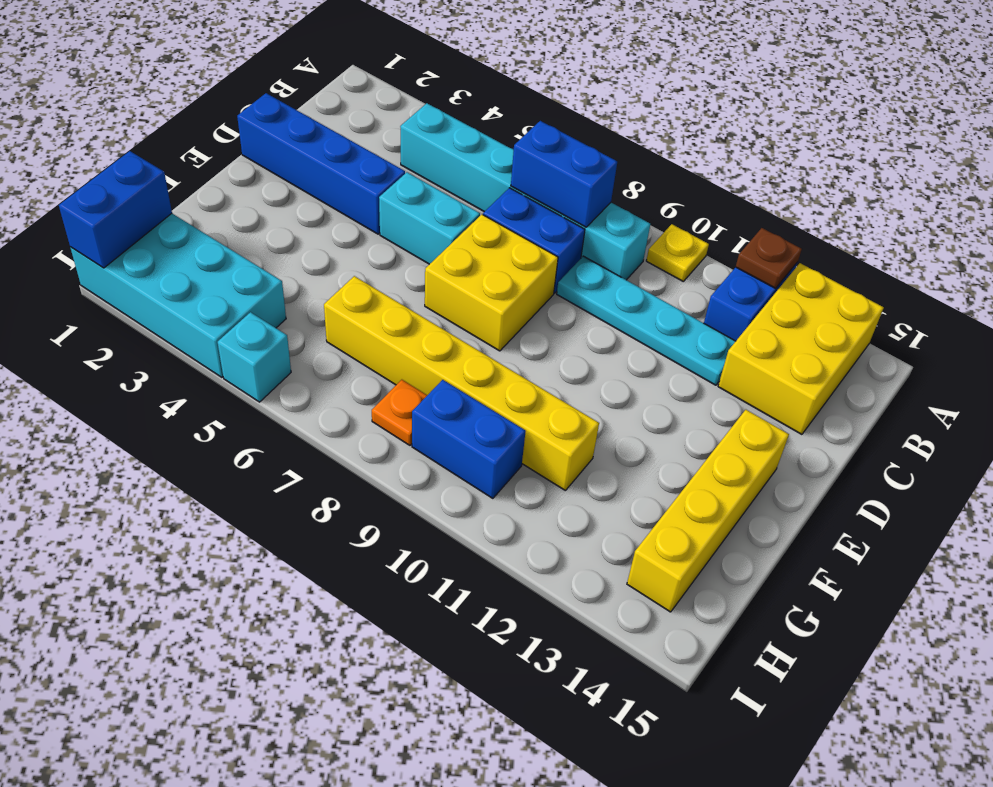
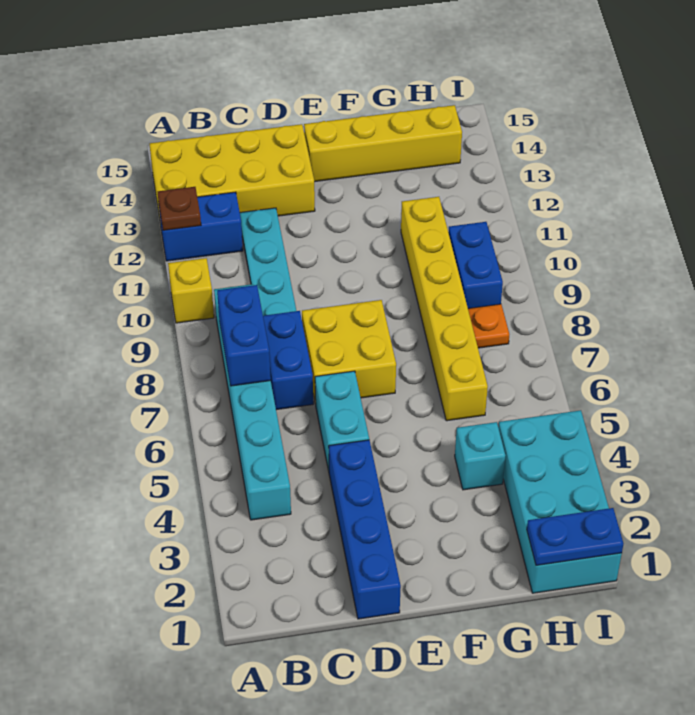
yellow plate A10 level 1 -> yellow brick A10 level 1
yellow brick A13:C14 level 1 -> yellow brick A13:D14 level 1
blue brick H1:I1 level 2 -> blue plate H1:I1 level 2
cyan brick I5 level 1 -> cyan brick G4 level 1

